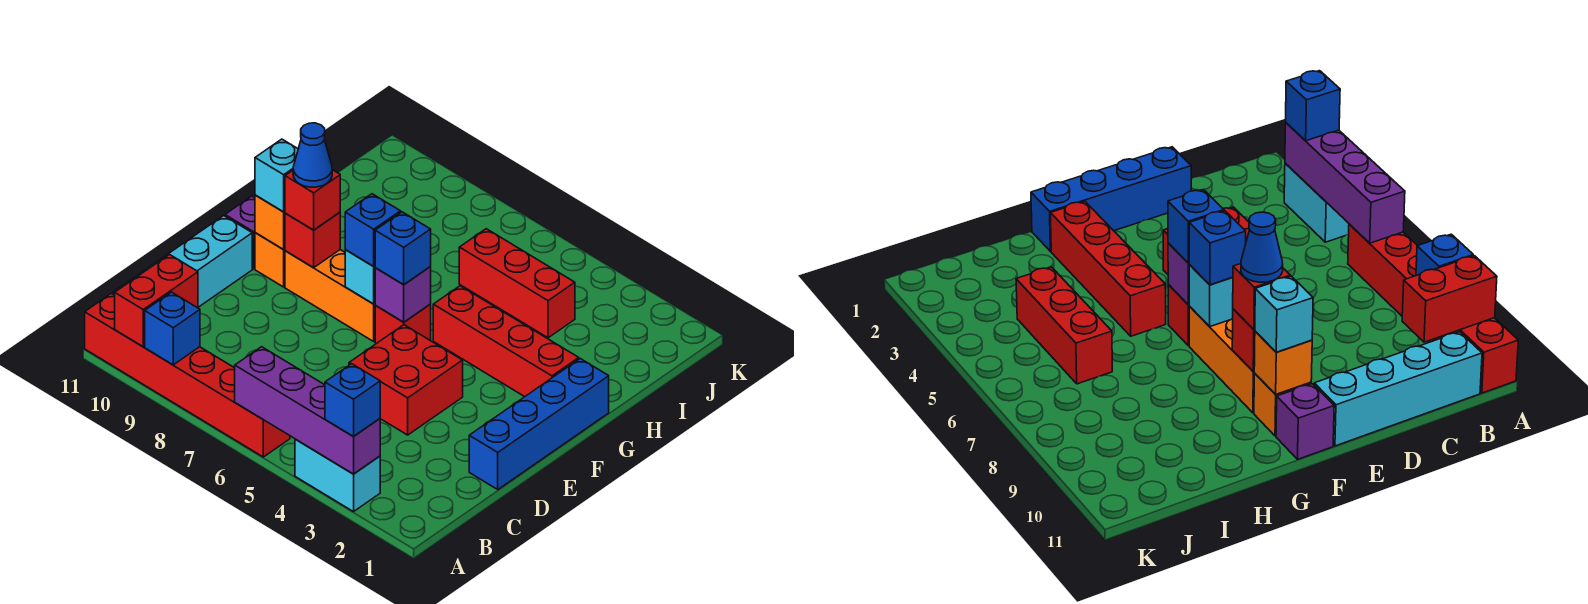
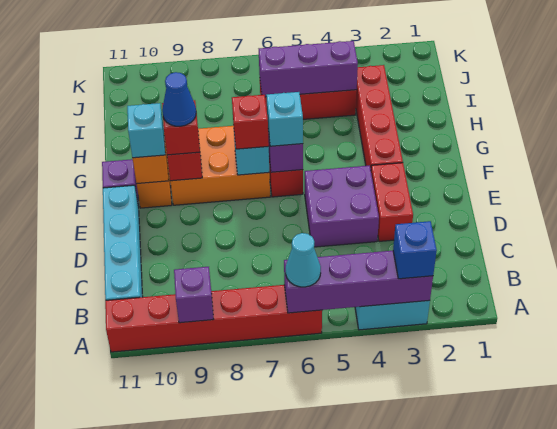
none -> cyan cone A6 level 3
blue brick A9 level 2 -> purple brick A9 level 2
red brick A10:B10 level 2 -> red brick D3:E3 level 1
blue brick D1:G1 level 1 -> none
red brick D4:E5 level 1 -> purple brick D4:E5 level 1
blue brick F6 level 3 -> cyan brick F6 level 3
orange brick F7:F9 level 1 -> orange brick F7:G9 level 1
blue brick F7 level 3 -> red brick F7 level 3
red brick G2:G5 level 1 -> red brick F3:I3 level 1
none -> purple brick I4:I6 level 2

